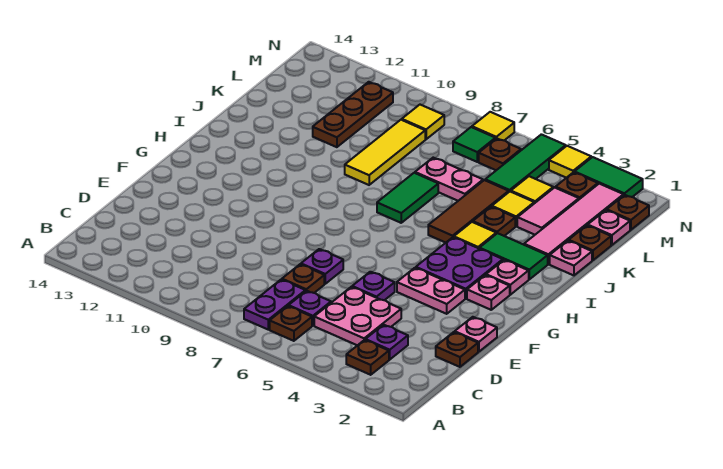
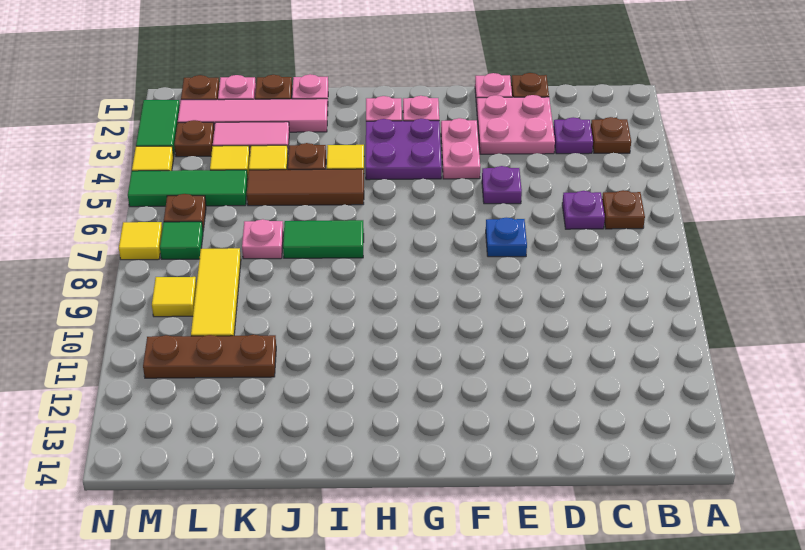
purple plate B7:C7 level 1 -> none
pink plate C4:D5 level 1 -> pink plate D2:E3 level 1
brown plate D7 level 1 -> none
purple plate E7 level 1 -> blue plate E7 level 1
green tile I2:I3 level 1 -> none
yellow tile J9:L9 level 1 -> yellow tile L8:L10 level 1
pink plate K6:K7 level 1 -> pink plate K7 level 1

